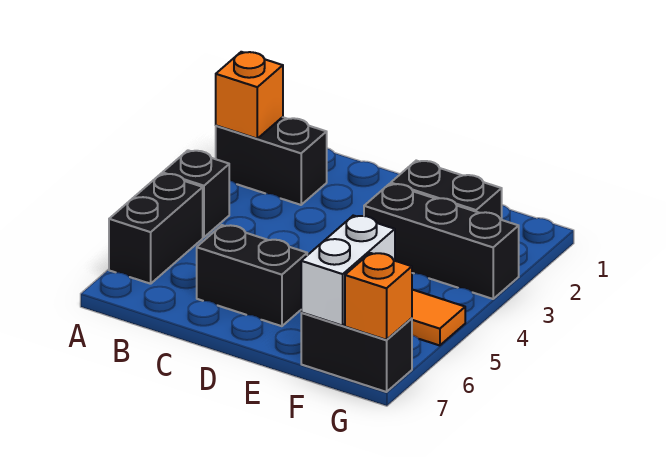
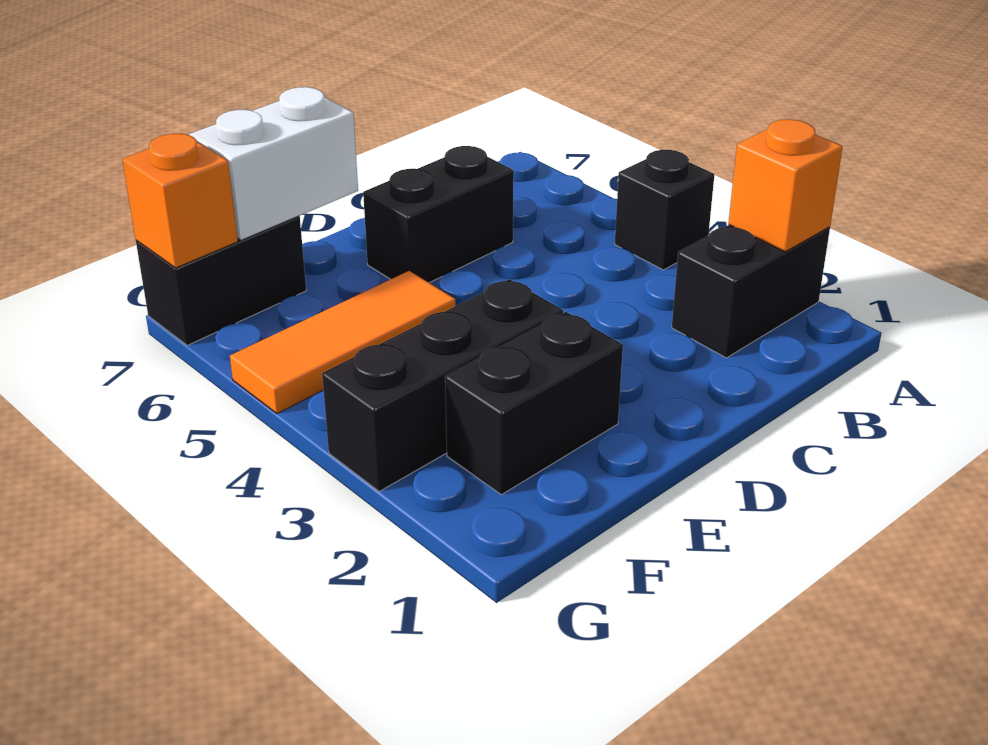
black brick A5:A6 level 1 -> none
white brick F6:F7 level 2 -> white brick E7:F7 level 2

